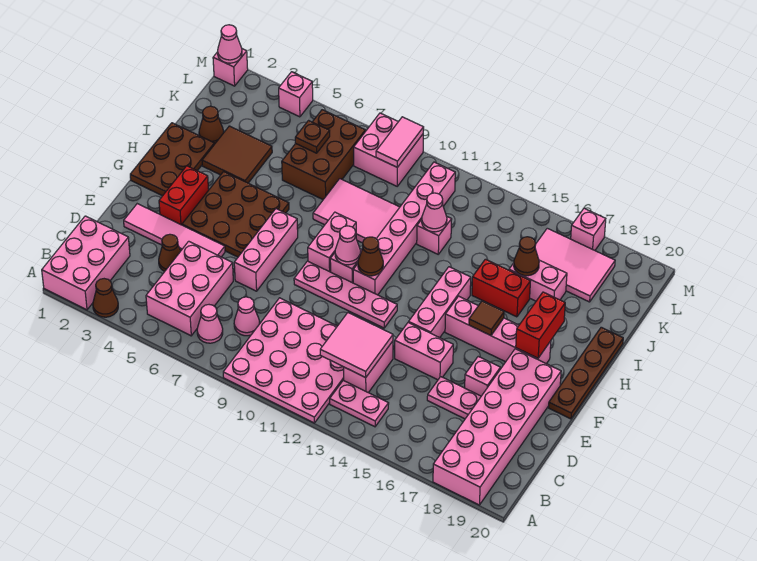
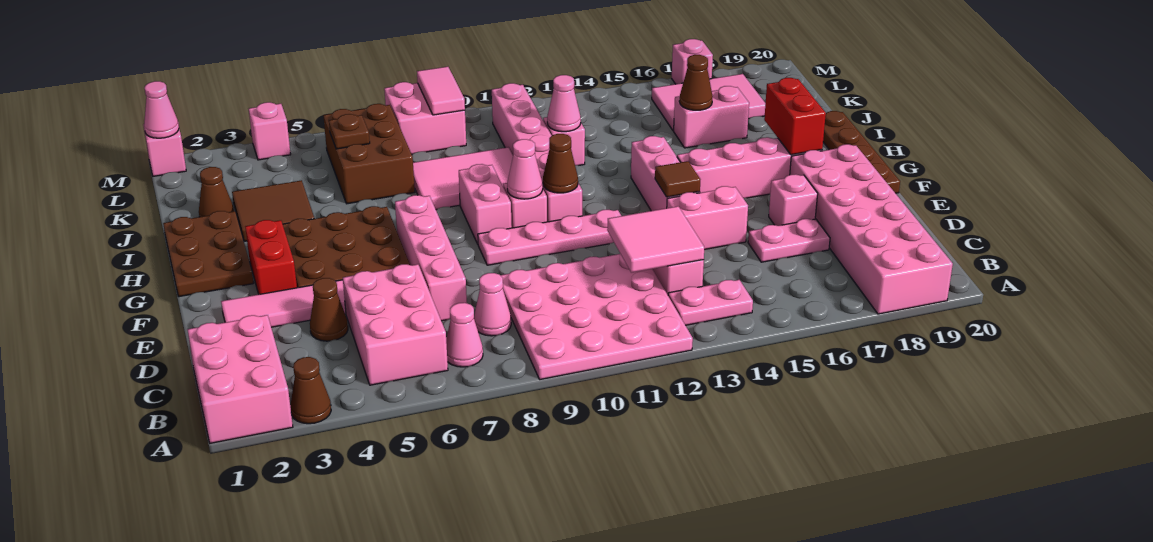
pink brick E7:G7 level 1 -> pink brick D7:G7 level 1
brown tile G16 level 2 -> brown tile F14 level 2
red brick I15:I16 level 1 -> none

